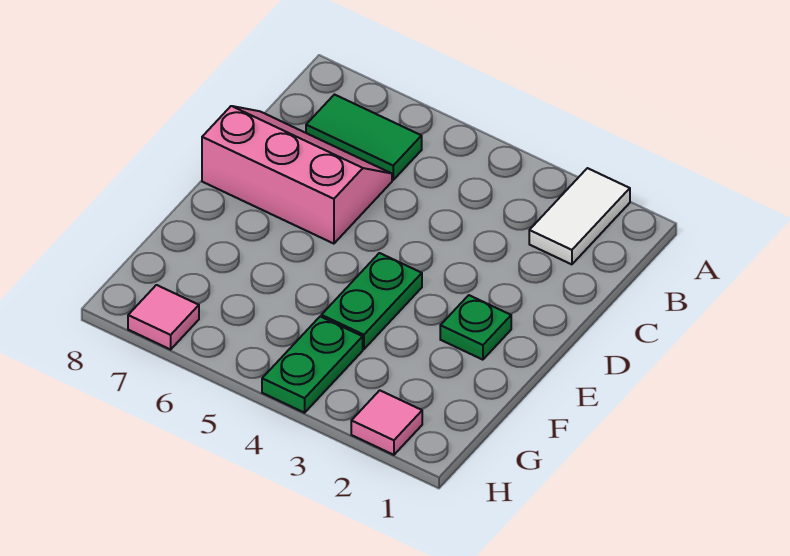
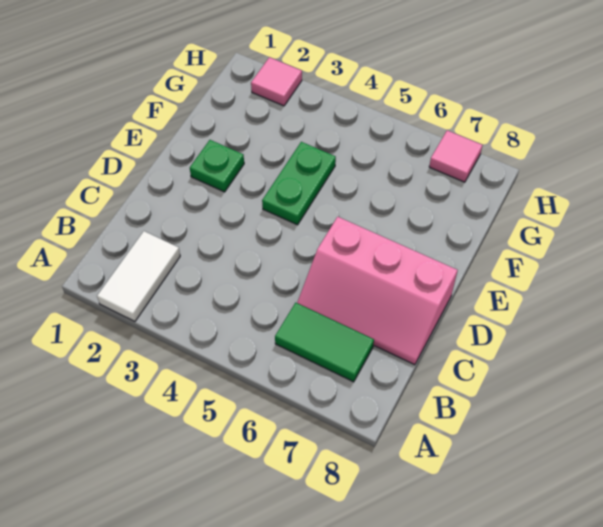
green plate G4:H4 level 1 -> none

